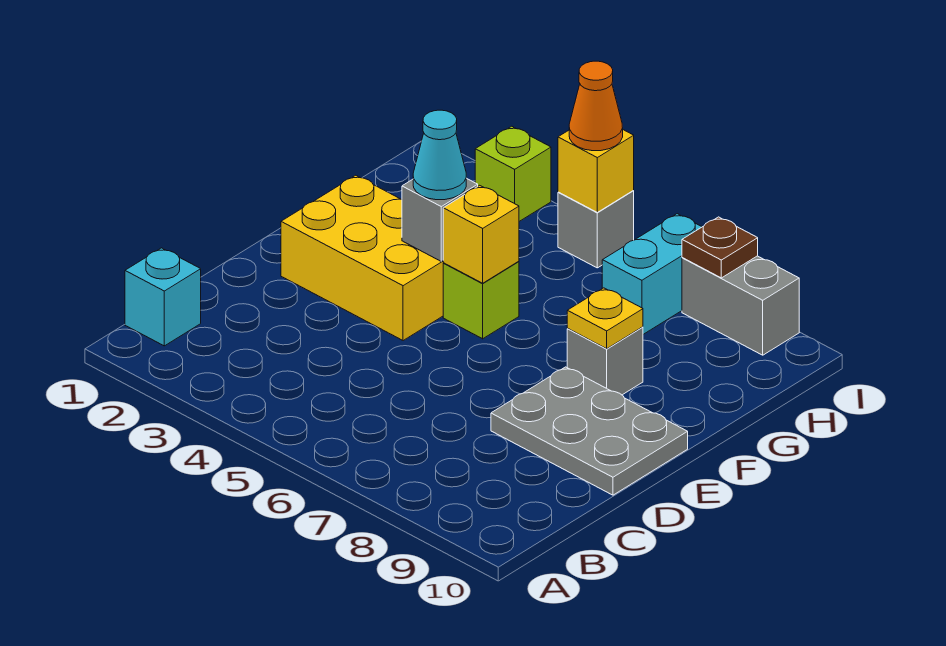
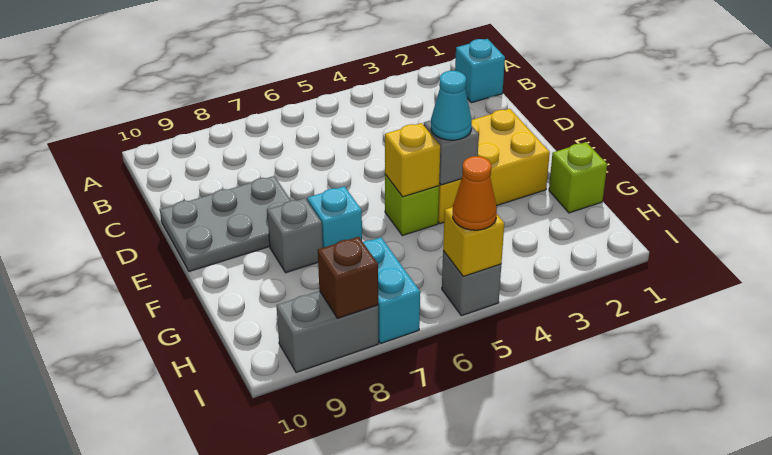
none -> cyan brick F7 level 1
yellow plate F8 level 2 -> none
lime brick I3 level 1 -> lime brick G1 level 1
brown plate I8 level 2 -> brown brick I8 level 2

